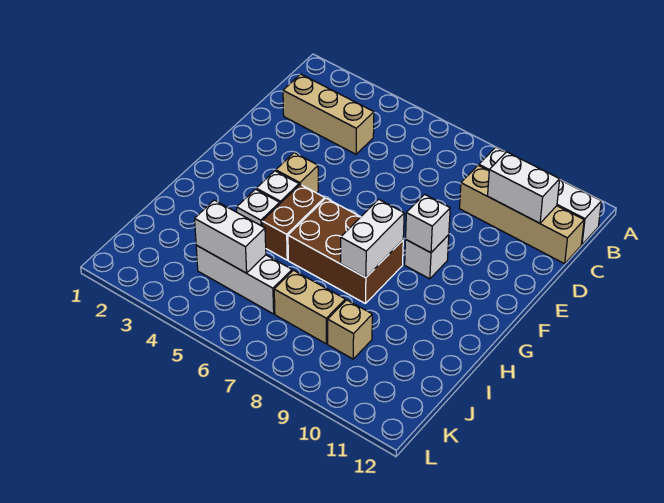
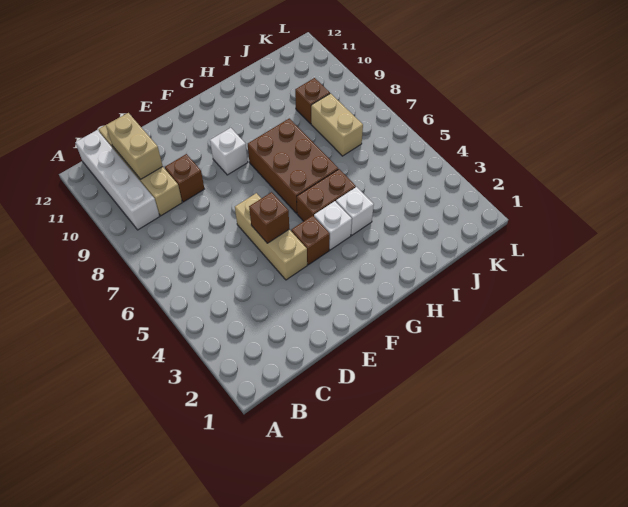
tan brick C2:C4 level 1 -> tan brick E4:E6 level 1
white brick C10:C11 level 2 -> tan brick C10:C11 level 2
none -> brown brick D9 level 1
none -> brown brick E5 level 2
tan brick F4 level 1 -> brown brick F4 level 1
white brick F9 level 2 -> none
white brick G8:H8 level 2 -> none
white brick J4:J6 level 1 -> none
white brick J4:J5 level 2 -> none
tan brick J9 level 1 -> brown brick J9 level 1

